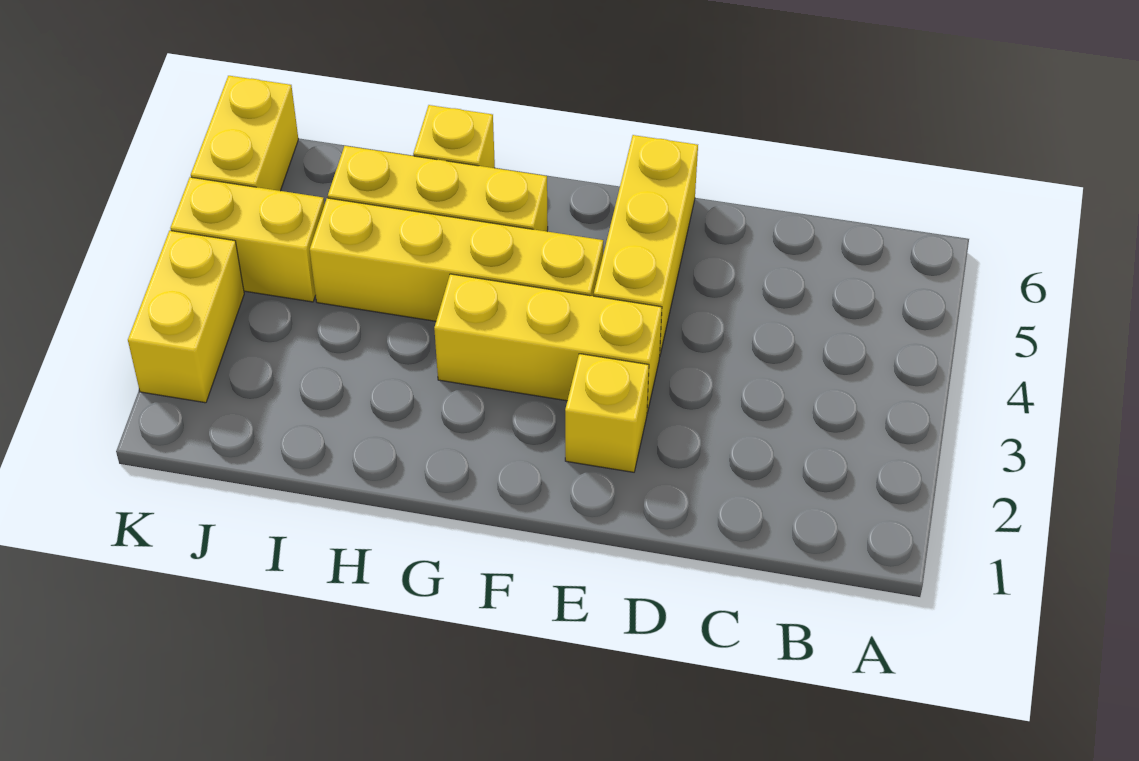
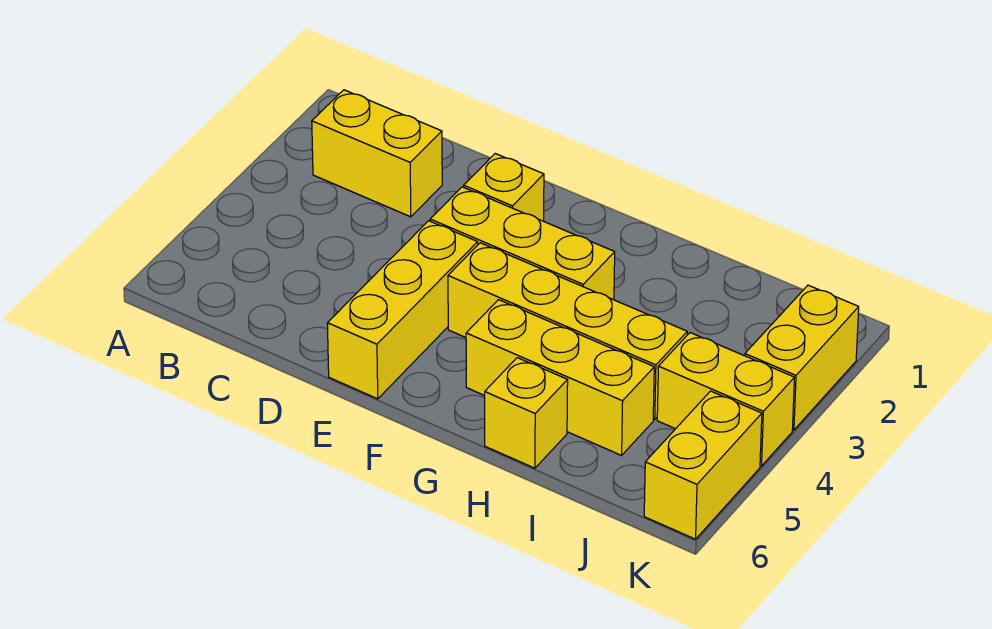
none -> yellow brick B2:C2 level 1

